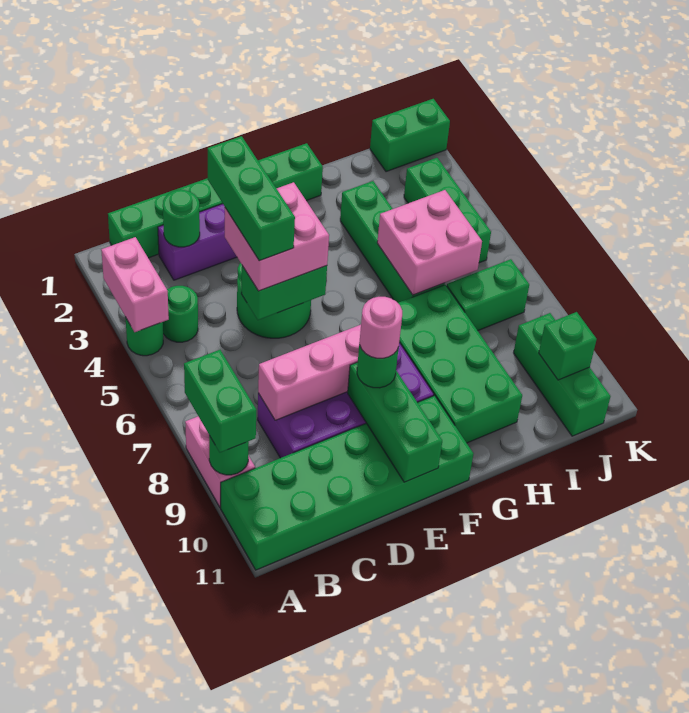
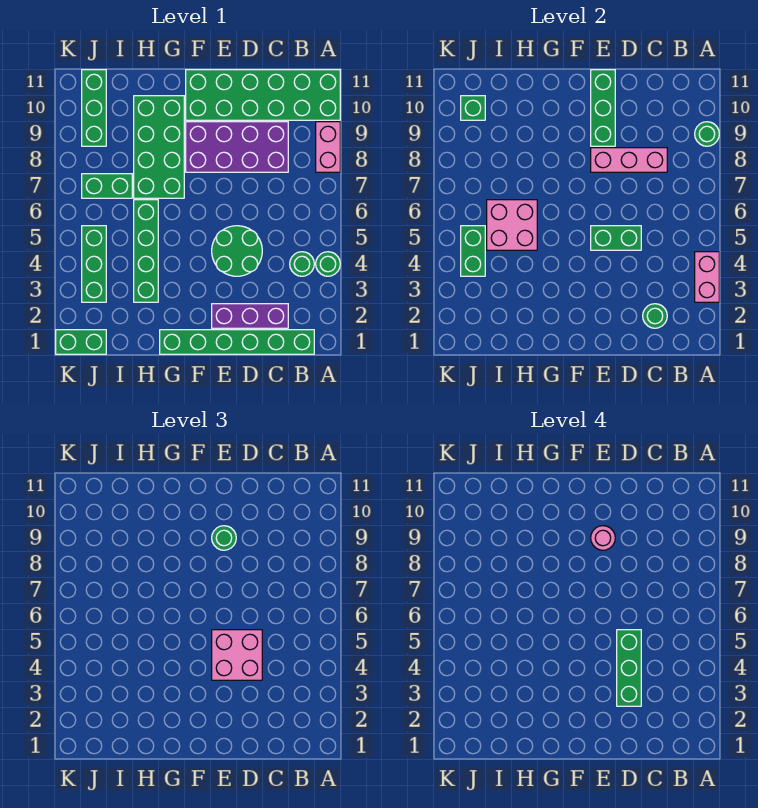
green brick A8:A9 level 3 -> green brick J4:J5 level 2

